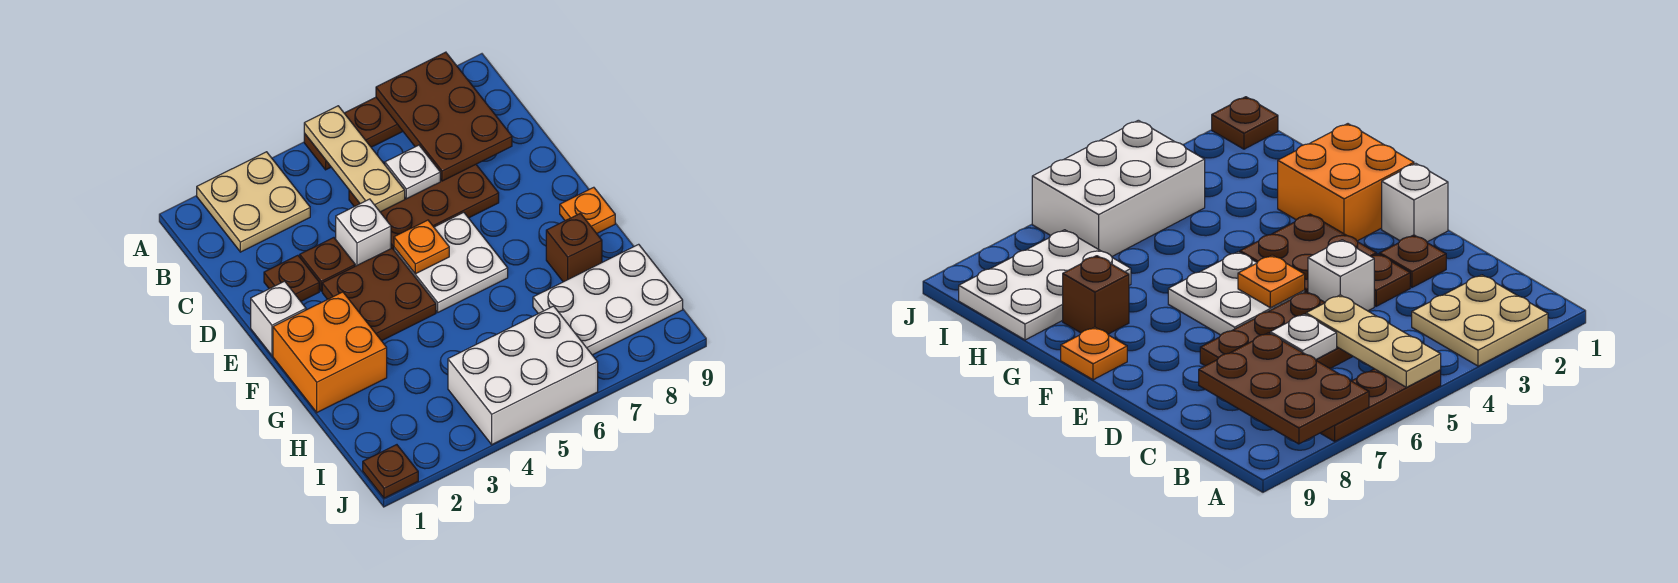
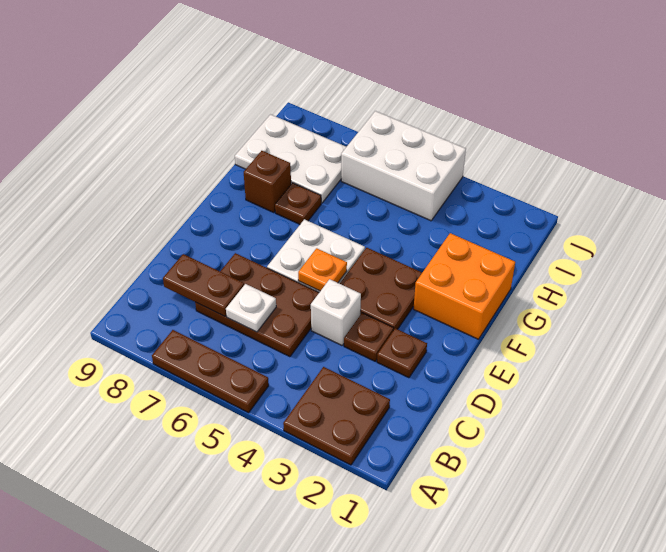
tan plate A2:B3 level 1 -> brown plate A2:B3 level 1
tan plate A5:C5 level 2 -> none
brown plate A7:C8 level 2 -> brown plate C7:C8 level 2
white brick E1 level 1 -> none
orange plate F9 level 1 -> none
brown plate J1 level 1 -> brown plate G7 level 1

